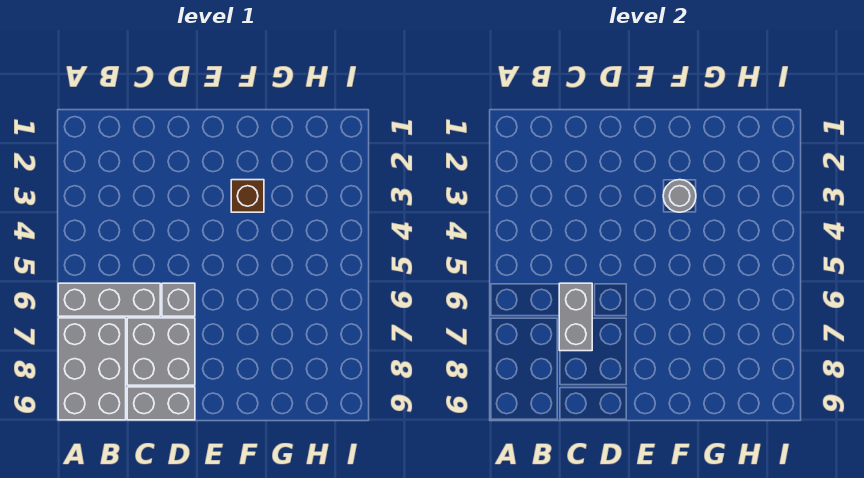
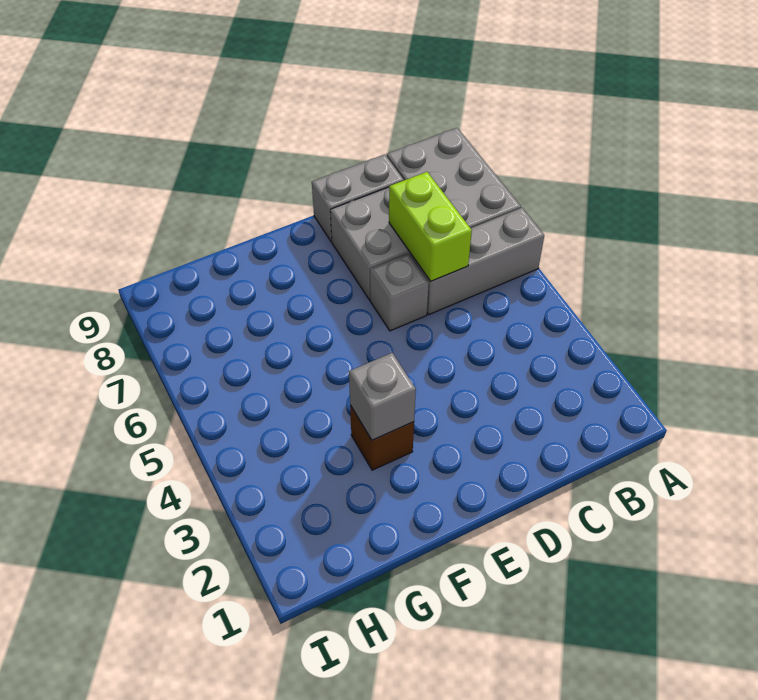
grey brick C6:C7 level 2 -> lime brick C6:C7 level 2
grey round brick F3 level 2 -> grey brick F3 level 2

